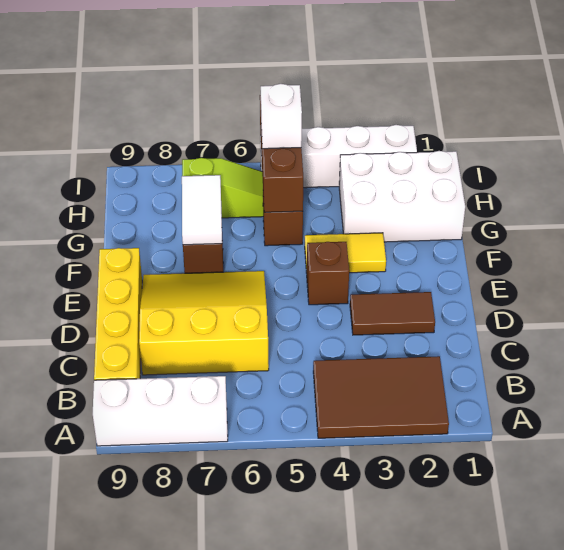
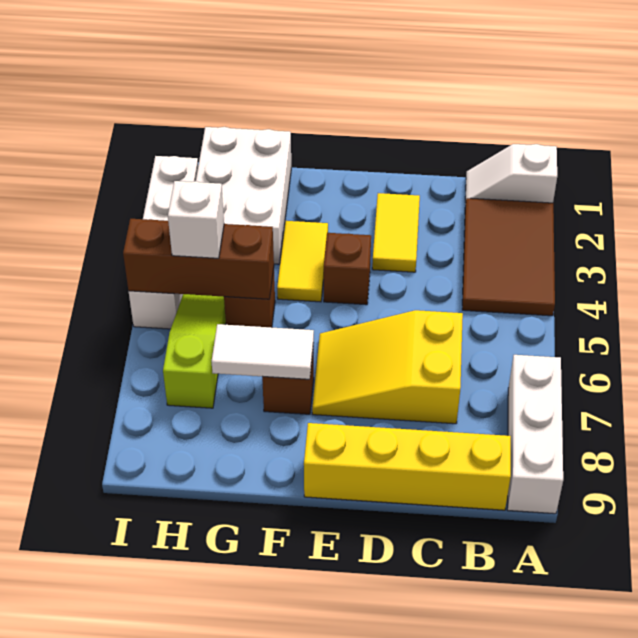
none -> white slope A1:B1 level 1 top A
yellow slope C6:E8 level 1 top C -> yellow slope C6:E7 level 1 top C
brown tile D2:D3 level 1 -> yellow tile D2:D3 level 1

